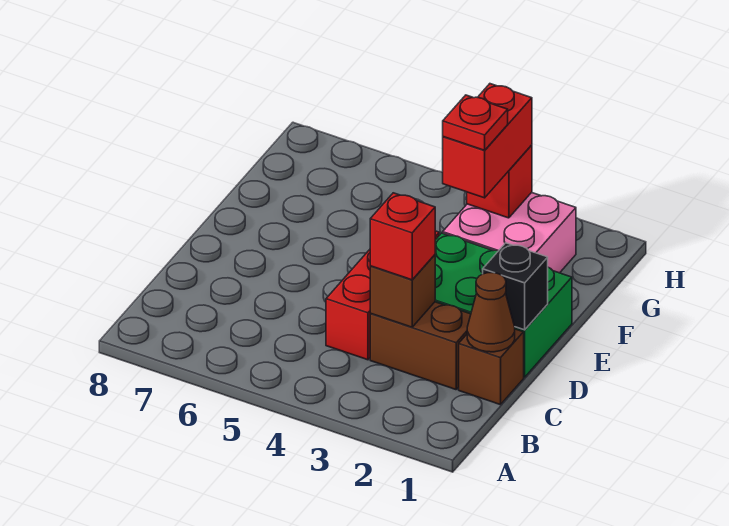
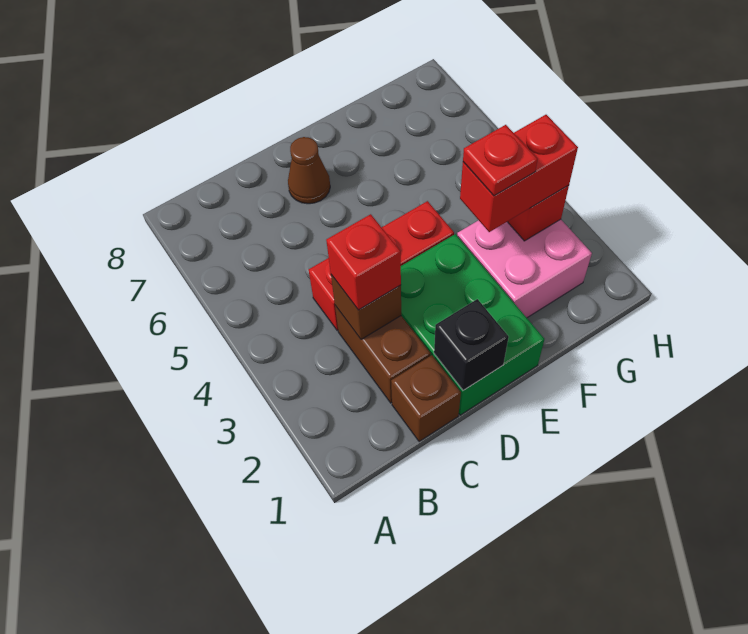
brown cone C1 level 2 -> brown cone D7 level 1

